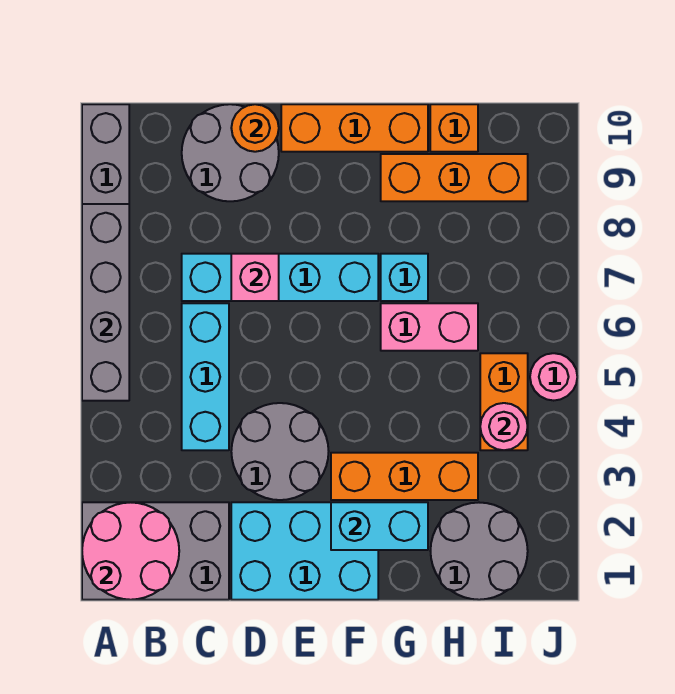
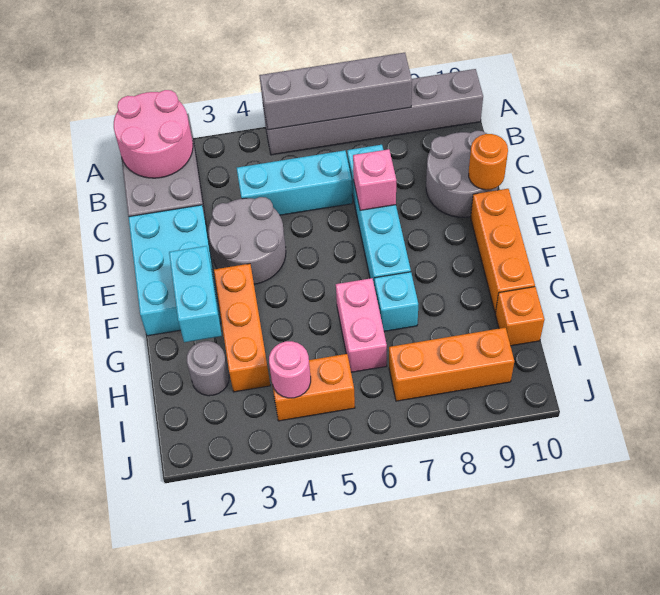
orange brick G9:I9 level 1 -> orange brick I7:I9 level 1
grey round brick H1:I2 level 1 -> grey round brick H2 level 1
pink round brick J5 level 1 -> none

